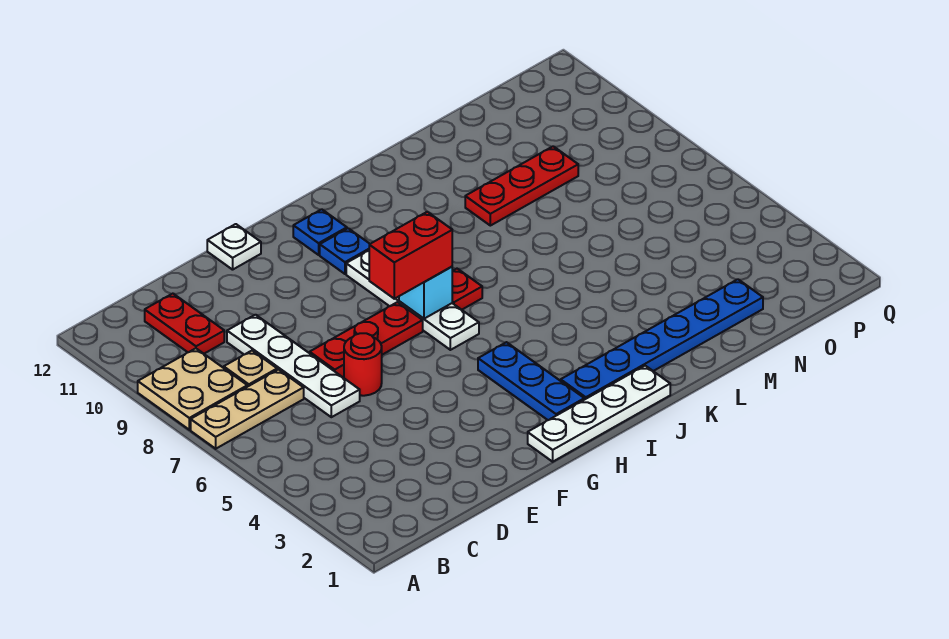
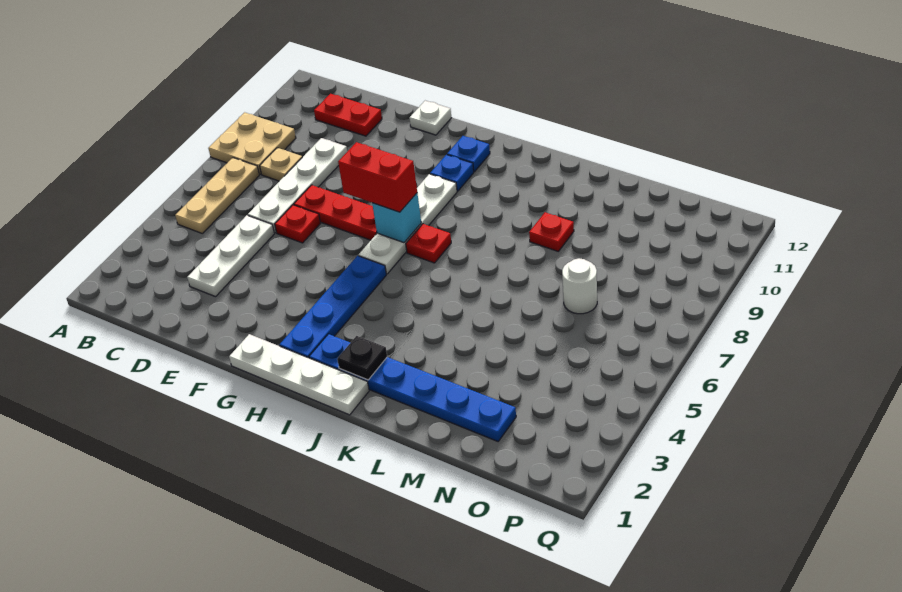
tan plate A7:C7 level 1 -> tan plate B5:B7 level 1
red plate C10:C11 level 1 -> red plate C11:D11 level 1
none -> white plate D3:D5 level 1
red round brick E6 level 1 -> red plate E6 level 1
blue plate H2:H4 level 1 -> blue plate H2:H5 level 1
none -> black plate J2 level 2
red plate L9:N9 level 1 -> red plate L9 level 1
none -> white round brick N7 level 1

